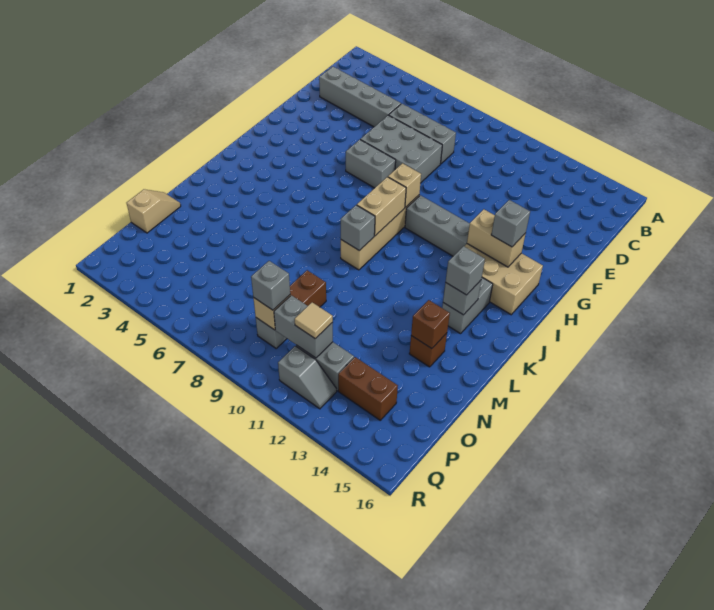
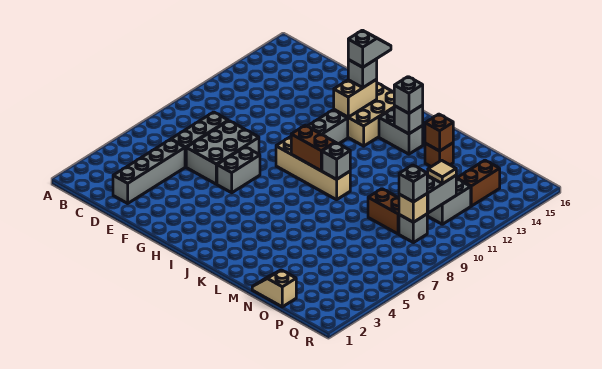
tan brick H9 level 2 -> none
tan brick I9:J9 level 2 -> brown brick I9:J9 level 2
grey slope Q11:Q12 level 1 top 11 -> grey slope H14:H15 level 4 top 14

